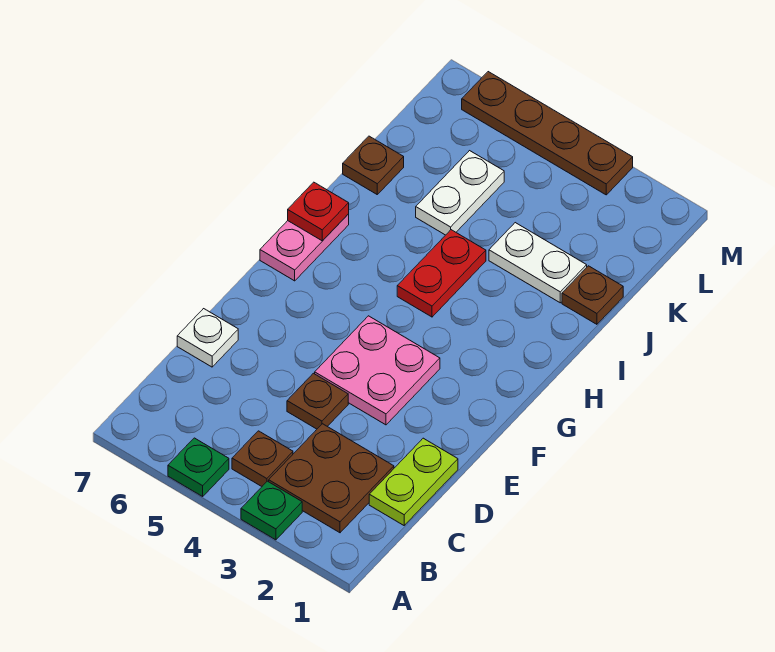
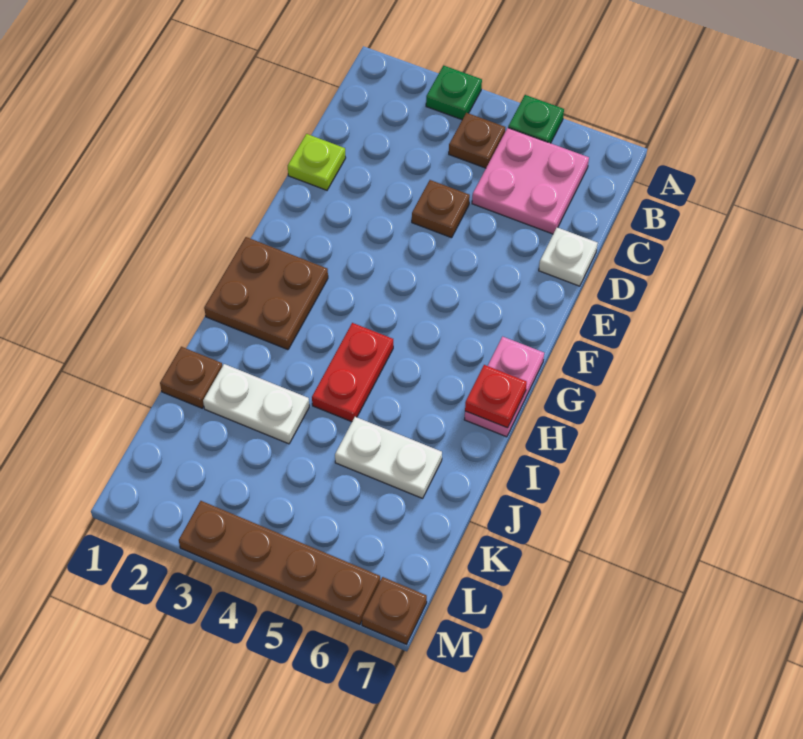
brown plate B2:C3 level 1 -> brown plate G1:H2 level 1
lime plate C1:D1 level 1 -> lime plate D1 level 1
pink plate E3:F4 level 1 -> pink plate B5:C6 level 1
white plate J5:K5 level 1 -> white plate J5:J6 level 1
brown plate J7 level 1 -> brown plate M7 level 1

